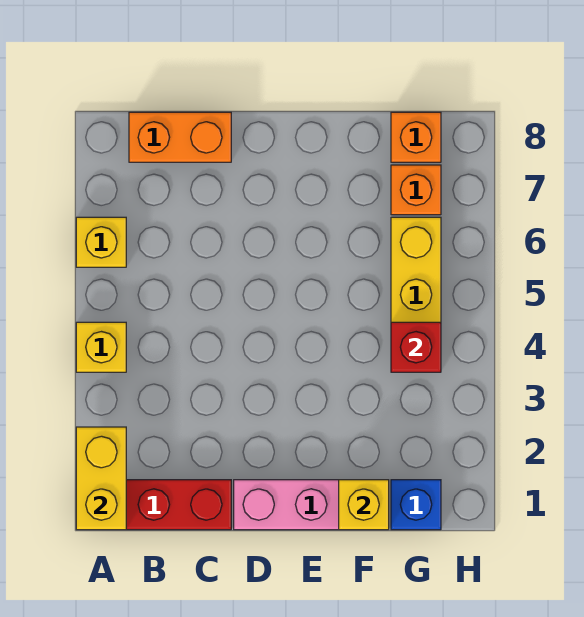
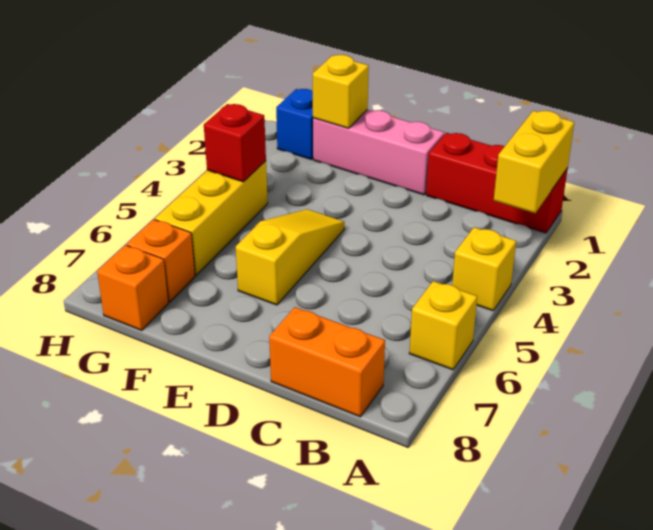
none -> yellow slope E4:E6 level 1 top 6

